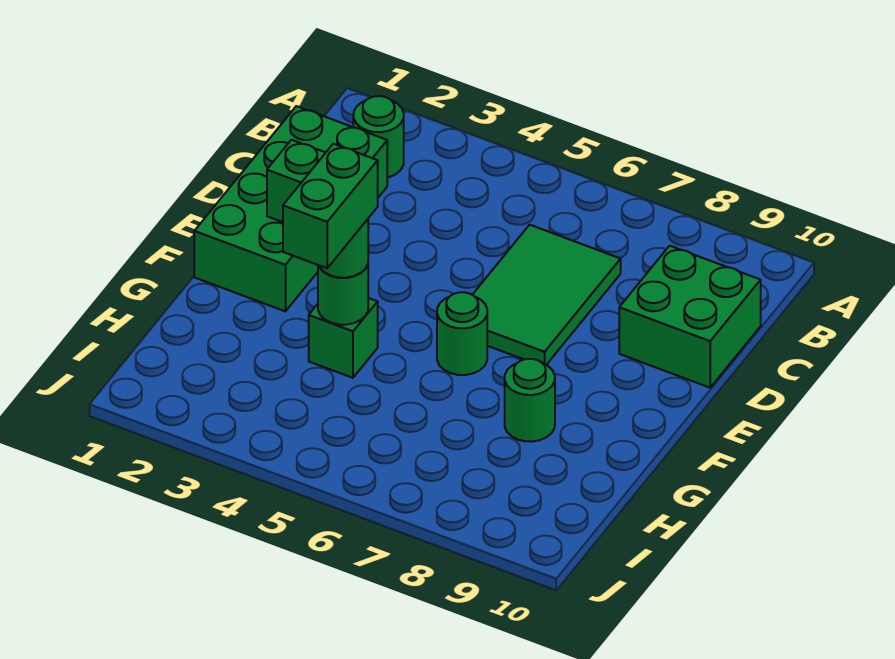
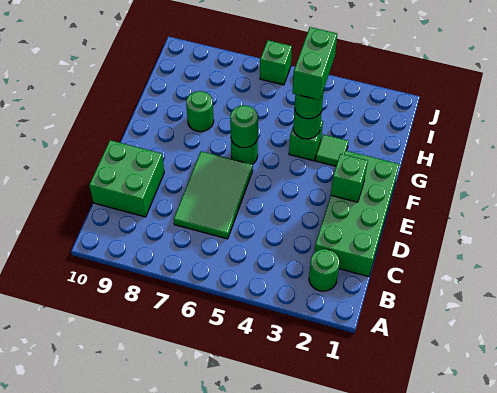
none -> green round brick F6 level 2
none -> green tile G3 level 1
none -> green brick J6 level 1

